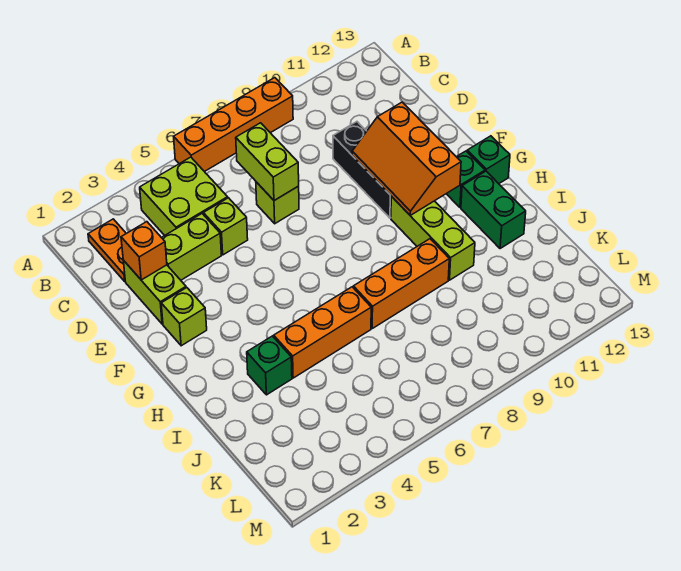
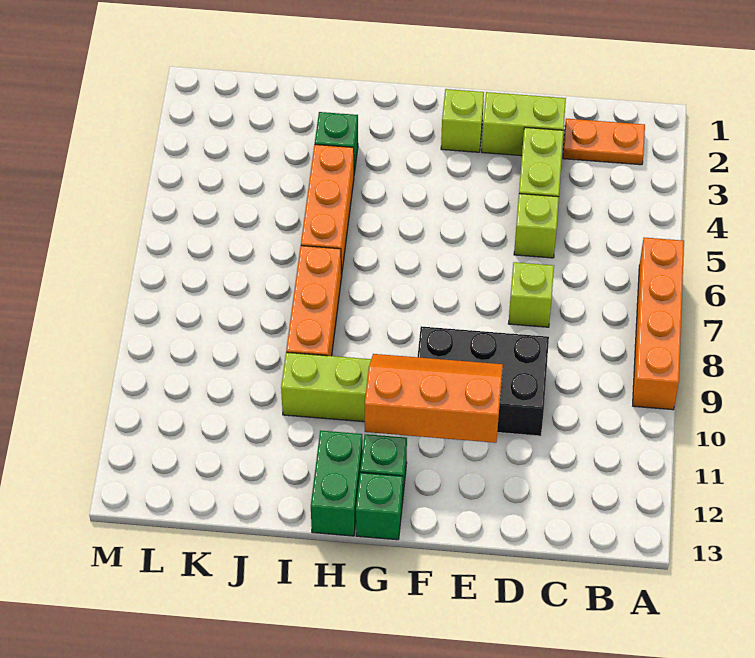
lime brick B4:C5 level 1 -> none
lime brick C7:D7 level 2 -> none
orange brick D2 level 2 -> none
black brick D10:F10 level 1 -> black brick D9:F10 level 1
green brick H12:I12 level 1 -> green brick H12:H13 level 1

